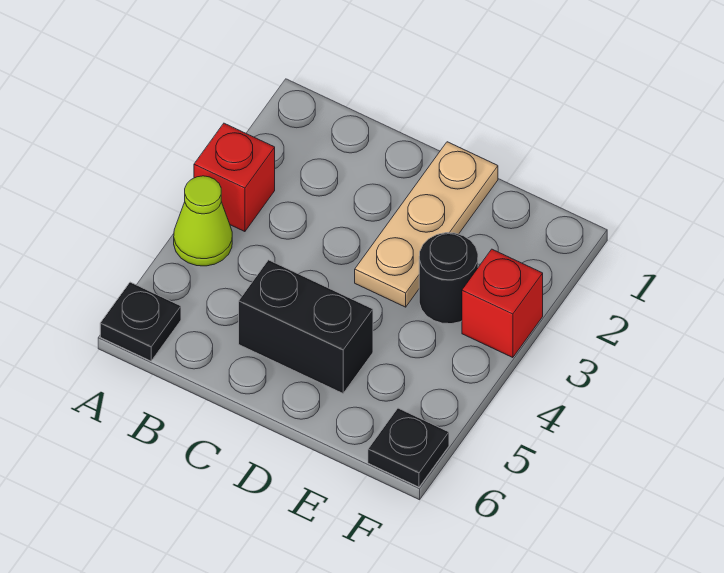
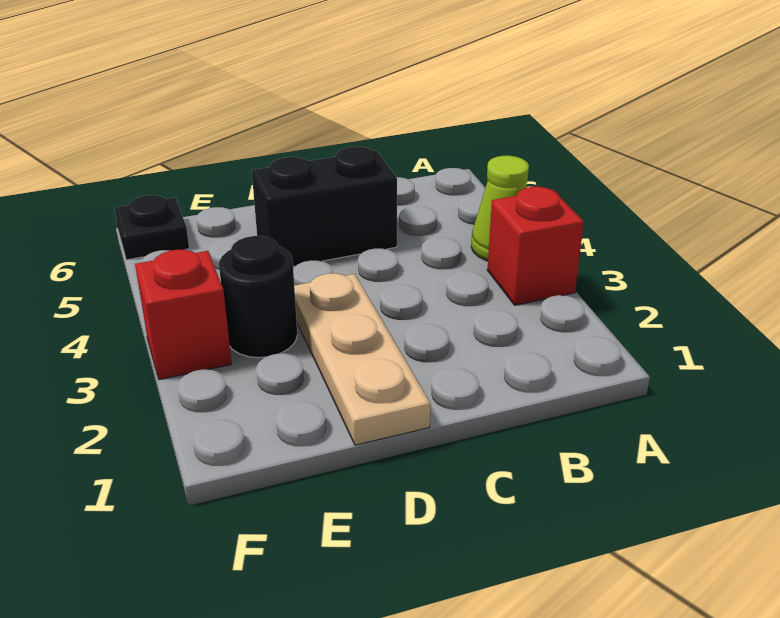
black plate A6 level 1 -> none

